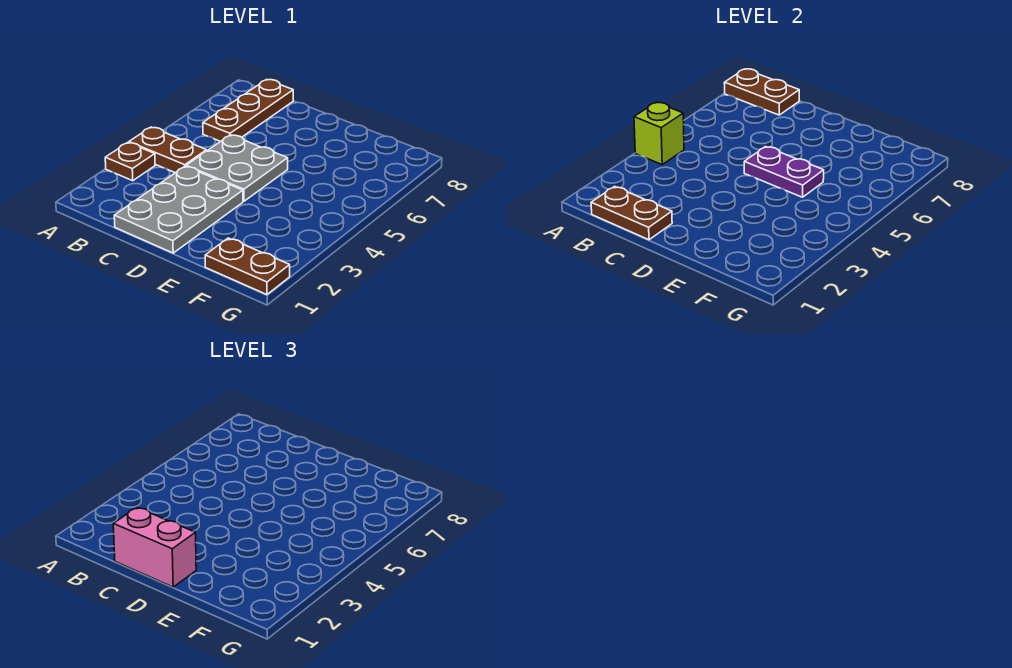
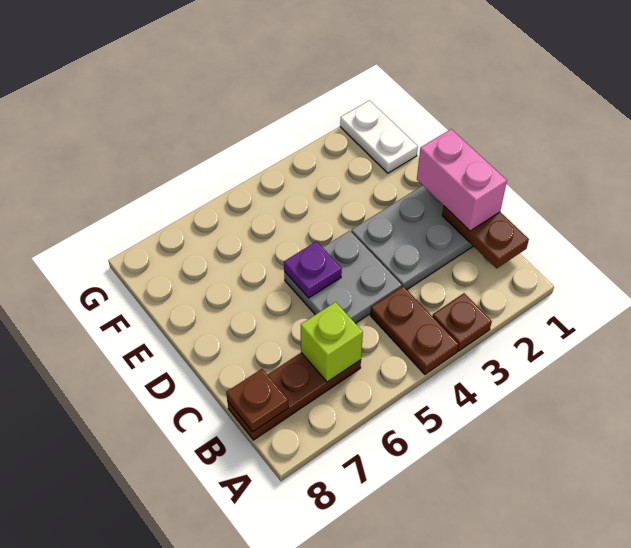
lime brick A4 level 2 -> lime brick B6 level 2
brown plate A8:B8 level 2 -> brown plate B8 level 2
purple plate D5:E5 level 2 -> purple plate D5 level 2
brown plate F1:G1 level 1 -> white plate F1:G1 level 1

